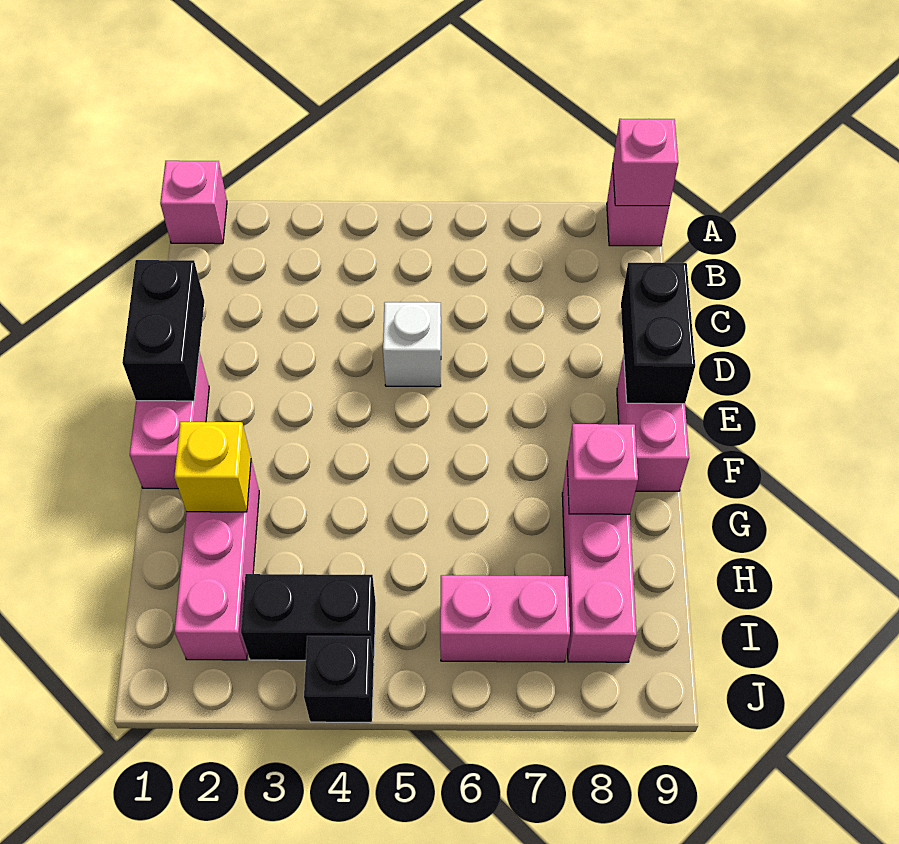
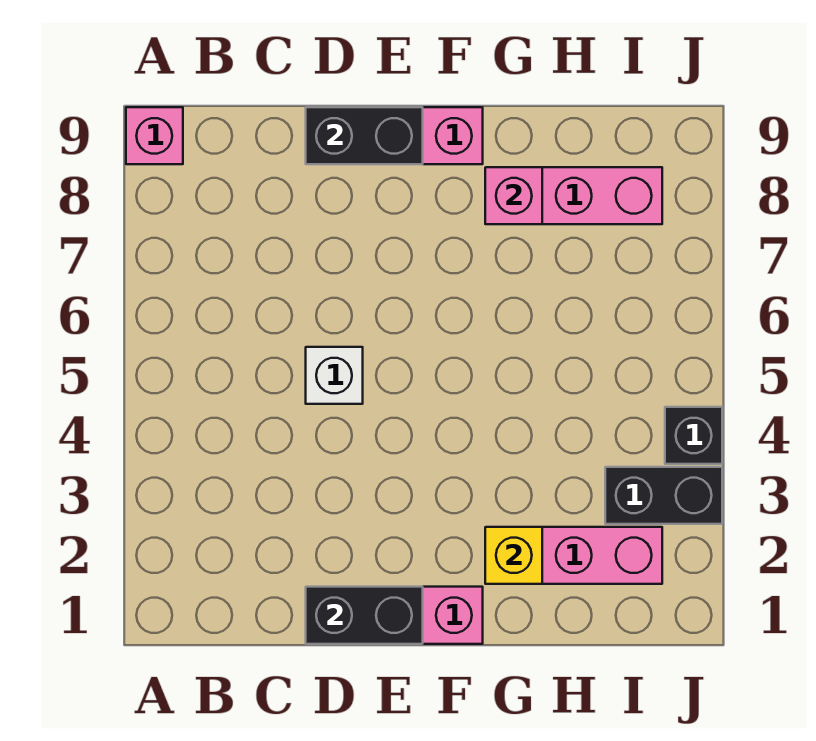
pink brick A1 level 1 -> none
pink brick A9 level 2 -> none
black brick I3:I4 level 1 -> black brick I3:J3 level 1
pink brick I6:I7 level 1 -> none

